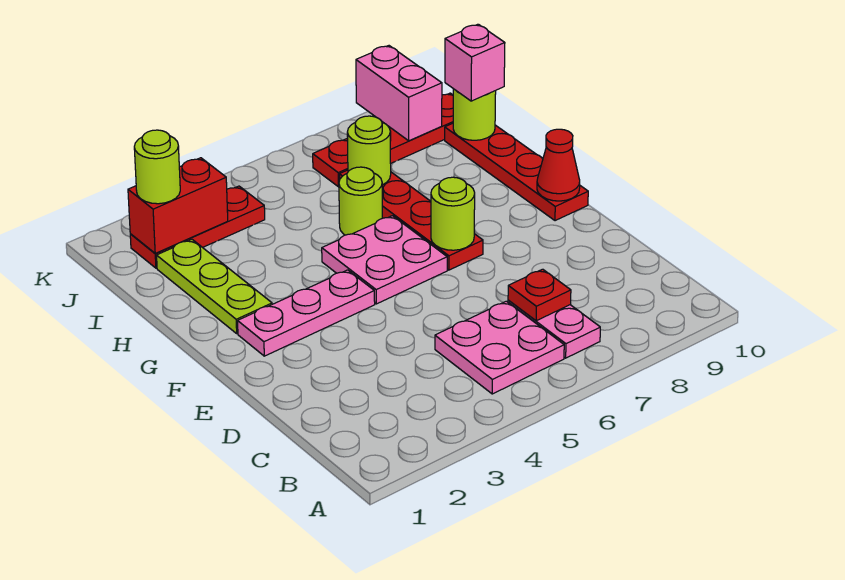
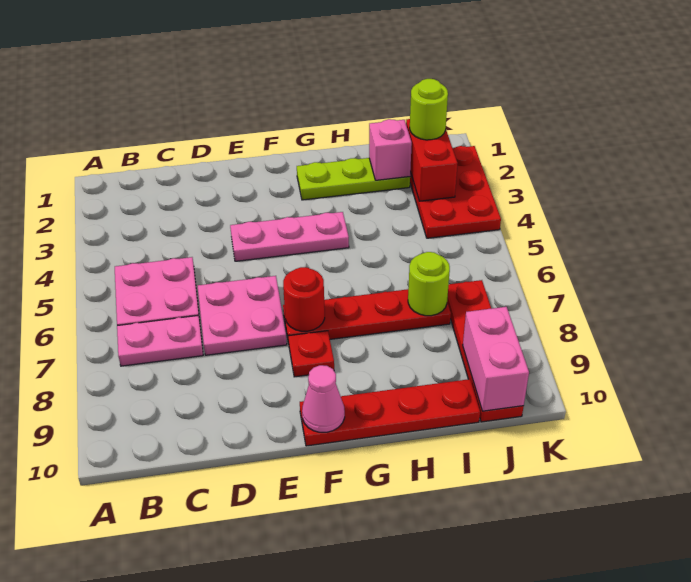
red plate C7 level 2 -> red plate F8 level 1
pink plate F2:F4 level 1 -> pink plate E4:G4 level 1
pink plate F5:G6 level 1 -> pink plate D6:E7 level 1
lime round brick F7 level 2 -> red round brick F7 level 2
red cone F10 level 2 -> pink cone F10 level 2
lime round brick H6 level 1 -> none
lime round brick I10 level 2 -> none
pink brick I10 level 3 -> pink brick I2 level 2
red plate J2:J4 level 1 -> red plate J2:K4 level 1
pink brick J9:K9 level 2 -> pink brick J9:J10 level 2

